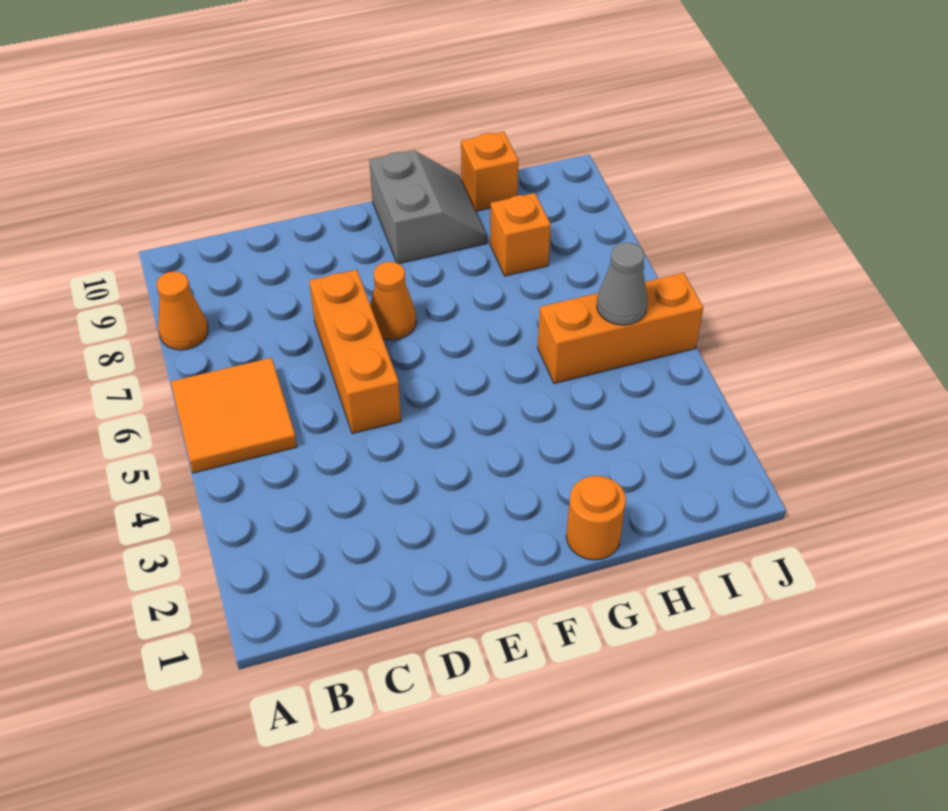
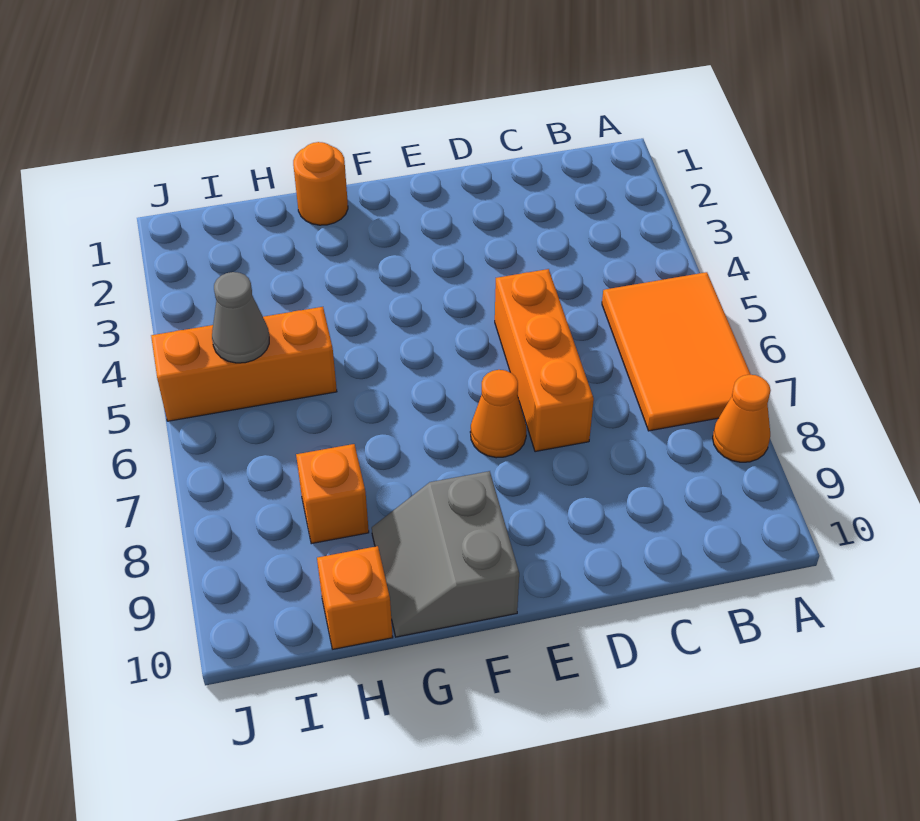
orange tile A5:B6 level 1 -> orange tile A5:B7 level 1

